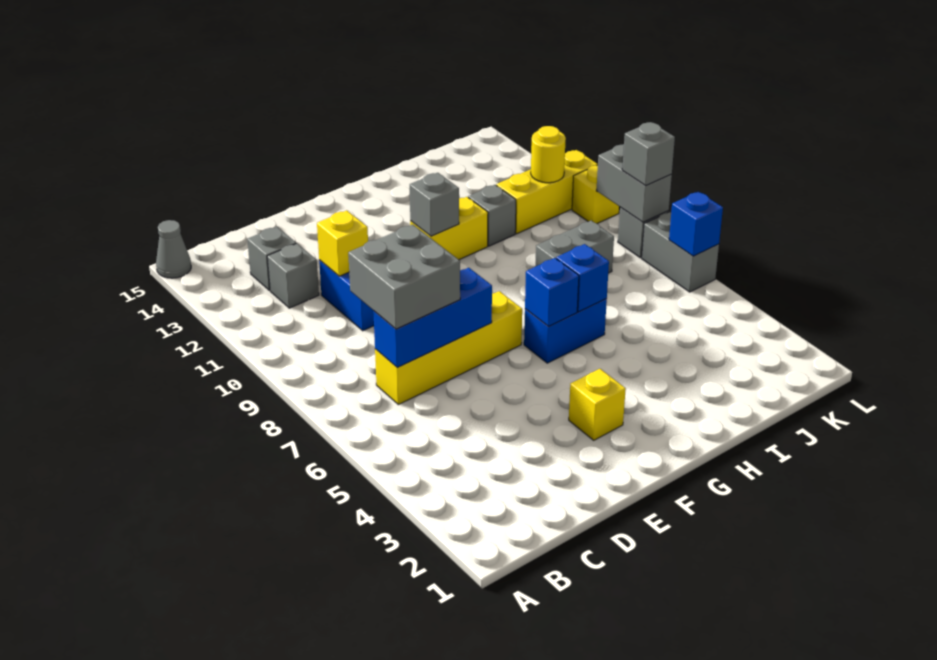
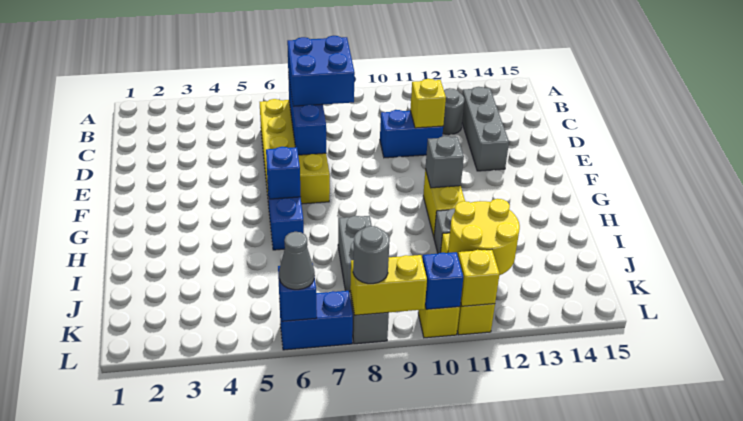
grey cone A15 level 1 -> grey cone L6 level 3
yellow brick C7:F7 level 1 -> yellow brick C6:F7 level 1
grey brick C7:D8 level 3 -> blue brick C7:D8 level 3
grey brick C12 level 1 -> grey round brick C12 level 1
grey brick C13 level 1 -> grey brick C13:E13 level 1
yellow brick F3 level 1 -> yellow brick L11 level 2
blue brick H6 level 2 -> blue brick L10 level 2
yellow round brick K11 level 2 -> yellow round brick J11:K12 level 2
grey brick L6:L7 level 1 -> blue brick L6:L7 level 1
grey brick L8:L9 level 2 -> yellow brick L8:L9 level 2
grey brick L8 level 3 -> grey round brick L8 level 3

